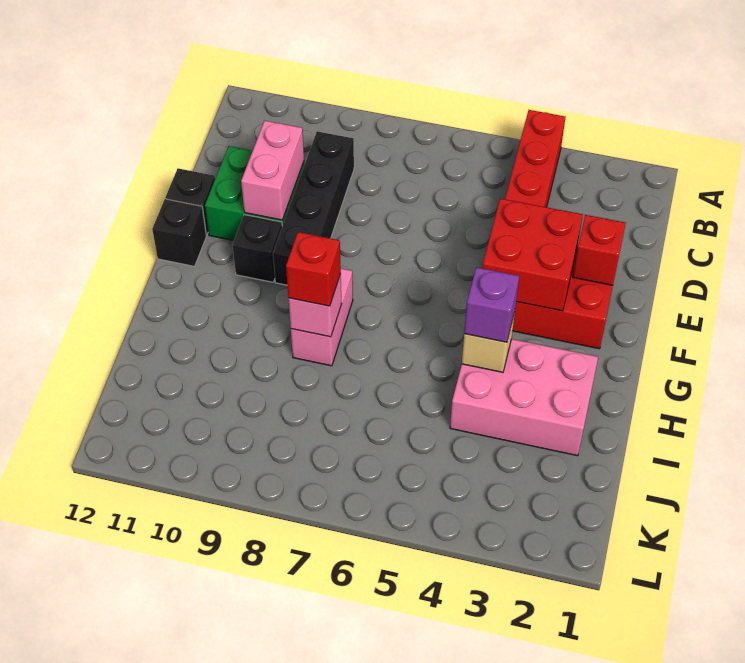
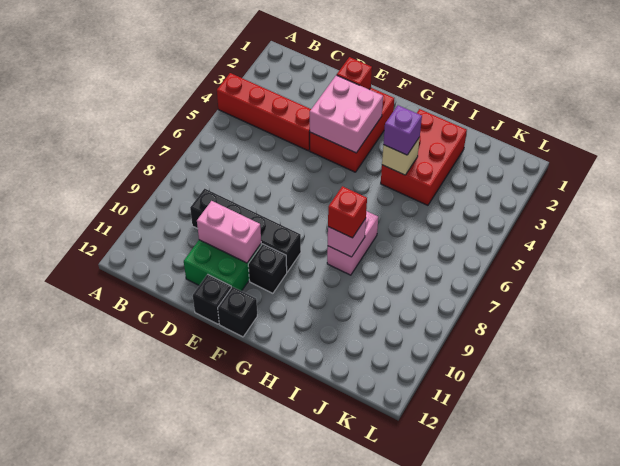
red brick E3:F4 level 2 -> pink brick E3:F4 level 2
pink brick G8:H8 level 1 -> pink brick H7:H8 level 1
pink brick H2:I4 level 1 -> red brick H2:I4 level 1

